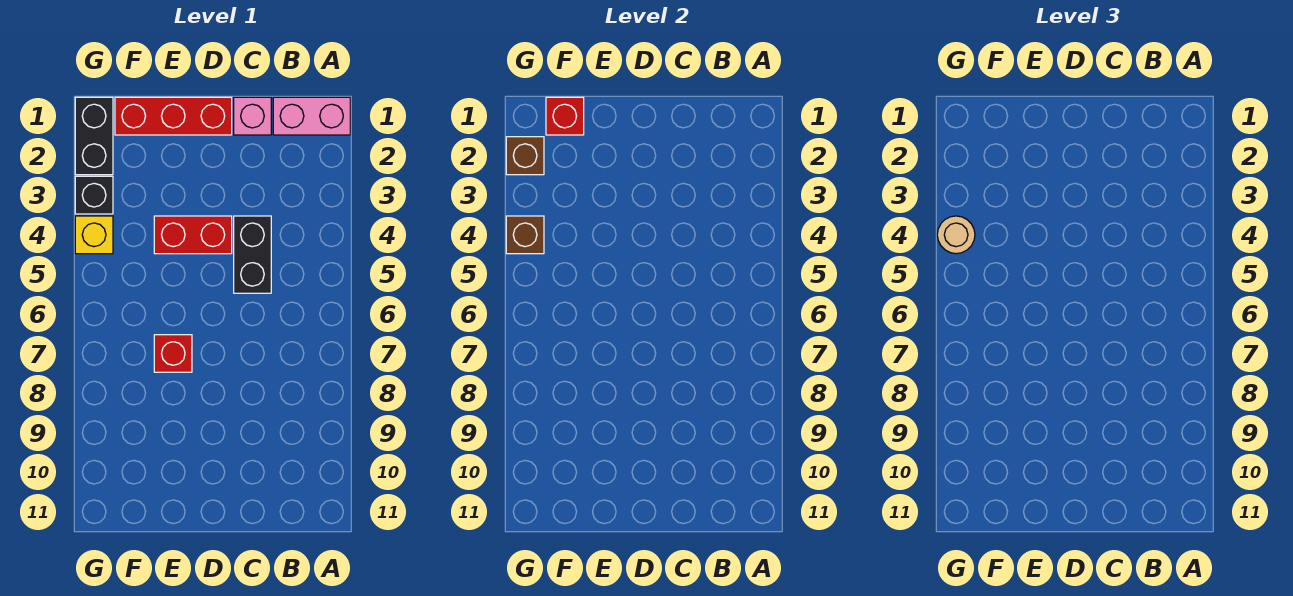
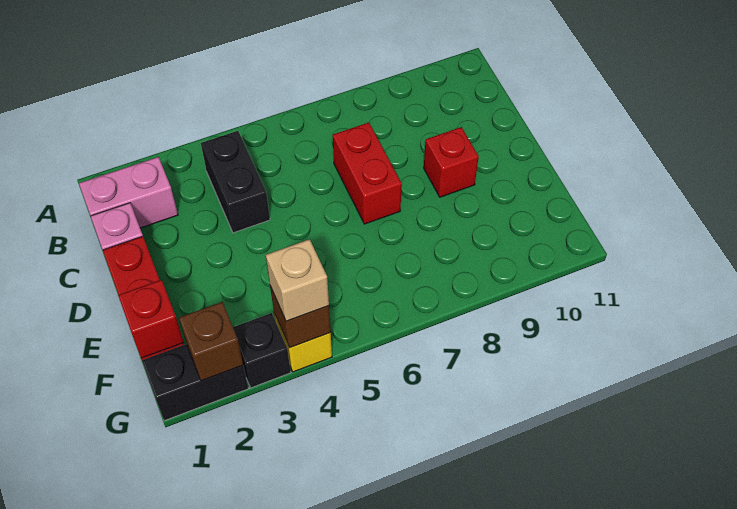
pink brick A1:B1 level 1 -> pink brick B1:B2 level 1
black brick C4:C5 level 1 -> black brick B4:C4 level 1
red brick D4:E4 level 1 -> red brick C7:D7 level 1
red brick E7 level 1 -> red brick D9 level 1
tan round brick G4 level 3 -> tan brick G4 level 3

